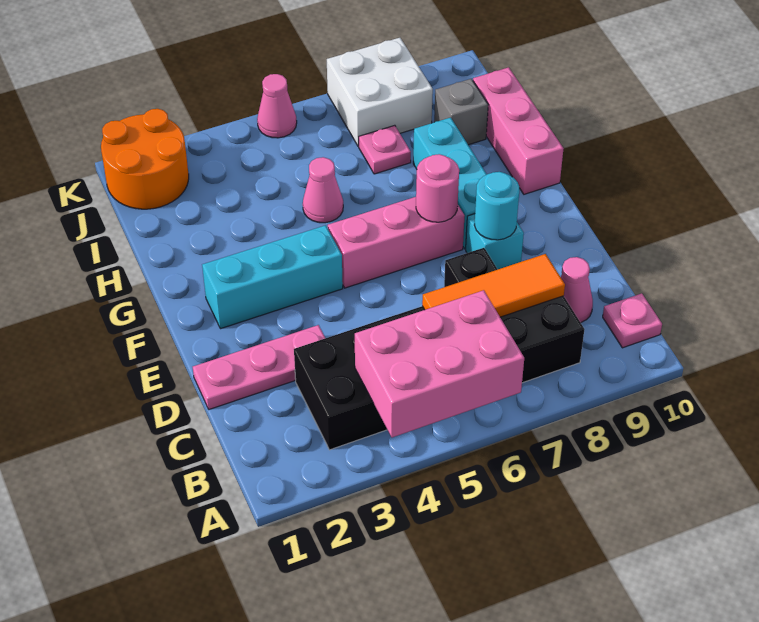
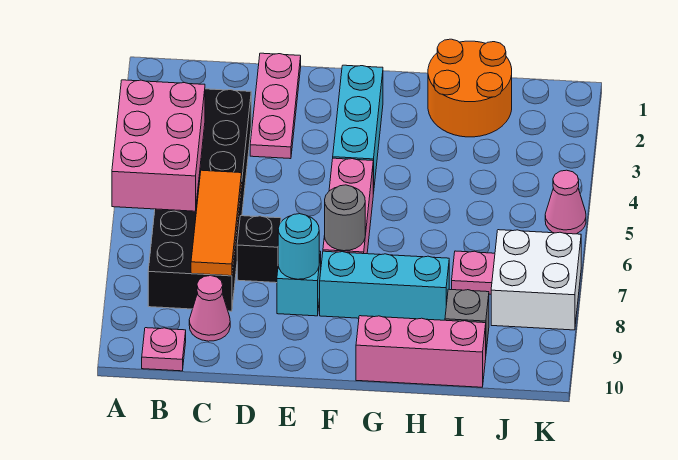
pink round brick F7 level 2 -> grey round brick F7 level 2
pink cone H5 level 1 -> none
orange round brick J1:K2 level 1 -> orange round brick H1:I2 level 1

